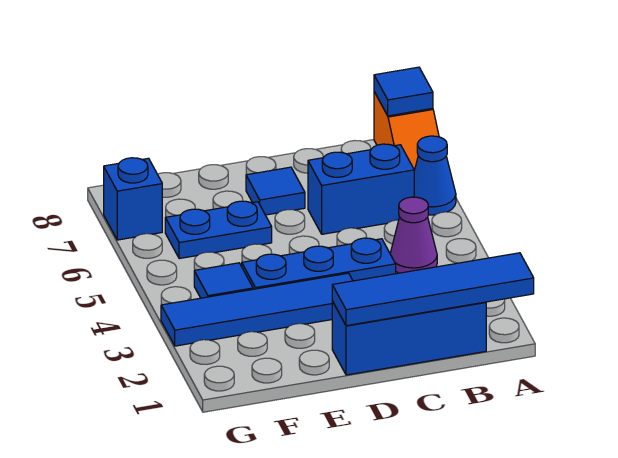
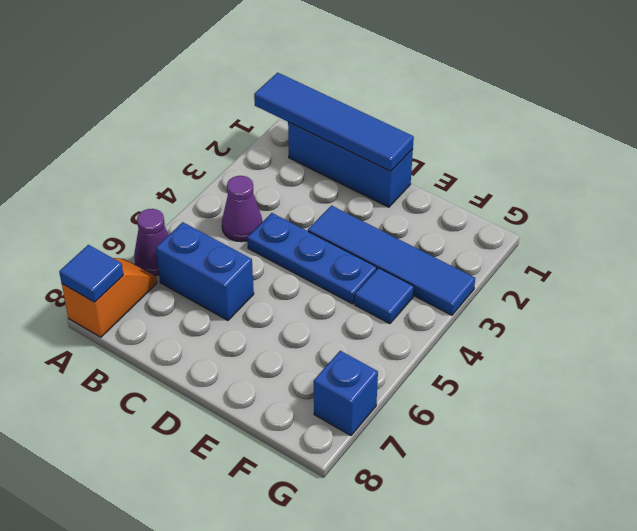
blue cone A6 level 1 -> purple cone A6 level 1
blue tile D7 level 1 -> none
blue plate E6:F6 level 1 -> none

